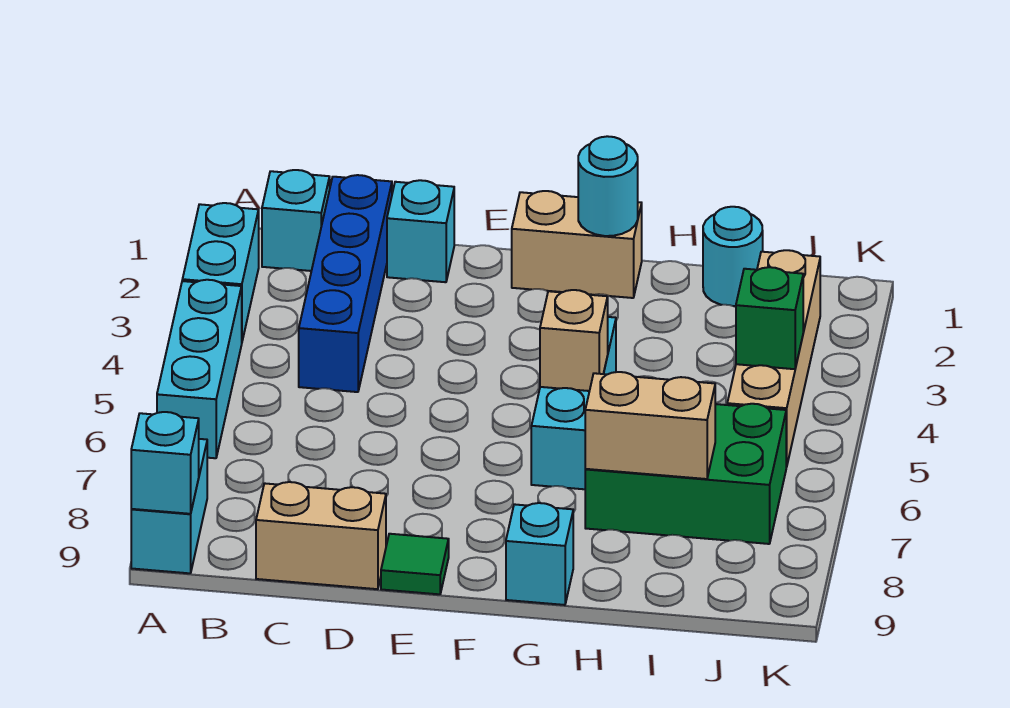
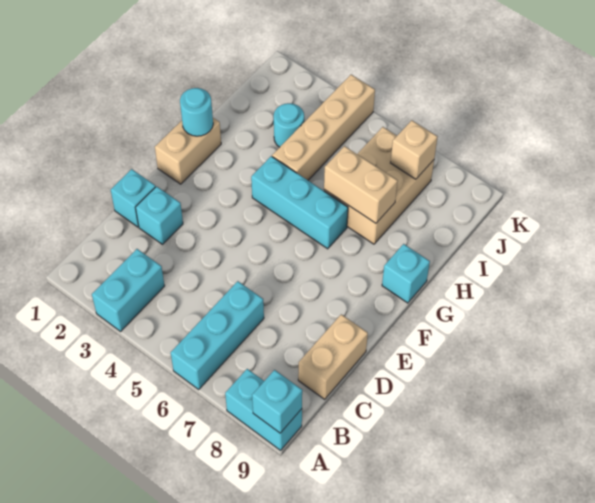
cyan brick A2:A3 level 1 -> cyan brick A3:B3 level 1
cyan brick A4:A6 level 1 -> cyan brick A6:C6 level 1
cyan brick B1 level 1 -> cyan brick D2 level 1
blue brick C1:C4 level 1 -> none
green tile E9 level 1 -> none
tan brick G5 level 2 -> tan brick J7 level 2
green brick H6:J7 level 1 -> tan brick H6:J7 level 1
tan brick H7:I7 level 2 -> tan brick H6:H7 level 2
cyan round brick I1 level 1 -> cyan round brick I3 level 1
tan brick J2:J5 level 1 -> tan brick H4:K4 level 1
green brick J4 level 2 -> none

